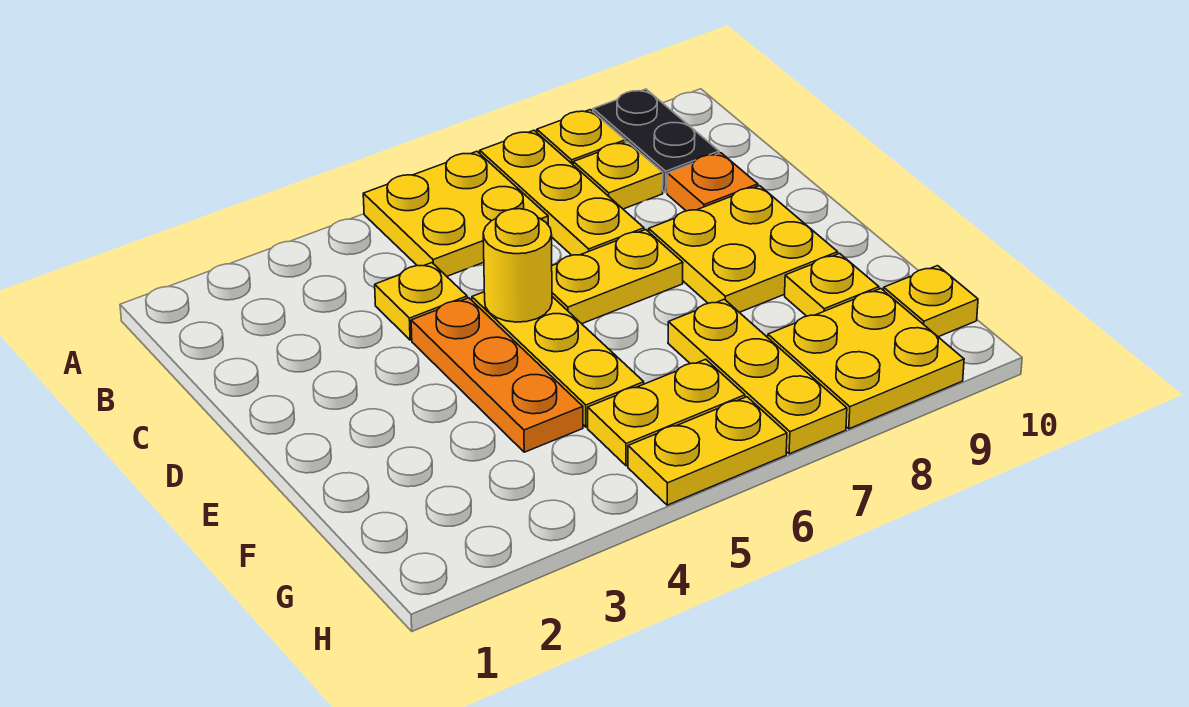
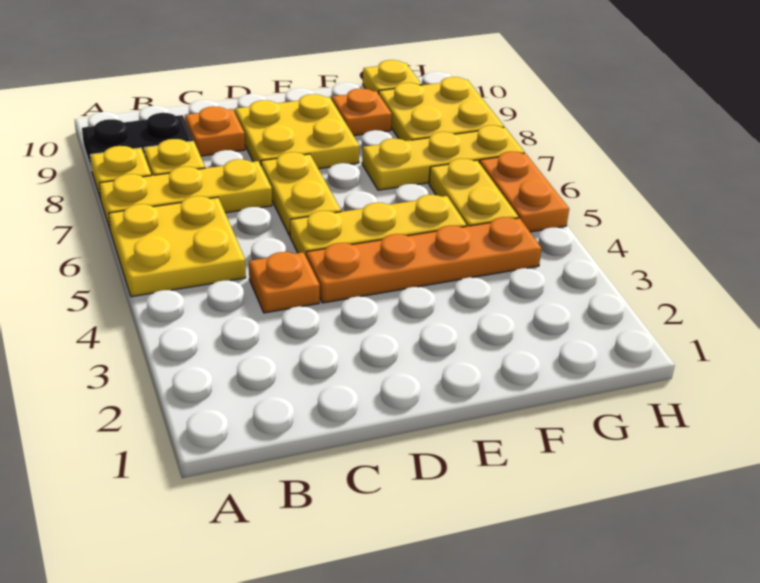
yellow plate C4 level 1 -> orange plate C4 level 1
orange plate D4:F4 level 1 -> orange plate D4:G4 level 1
yellow round brick D5 level 2 -> none
yellow plate F9 level 1 -> orange plate F9 level 1
yellow plate H5:H6 level 1 -> orange plate H5:H6 level 1

